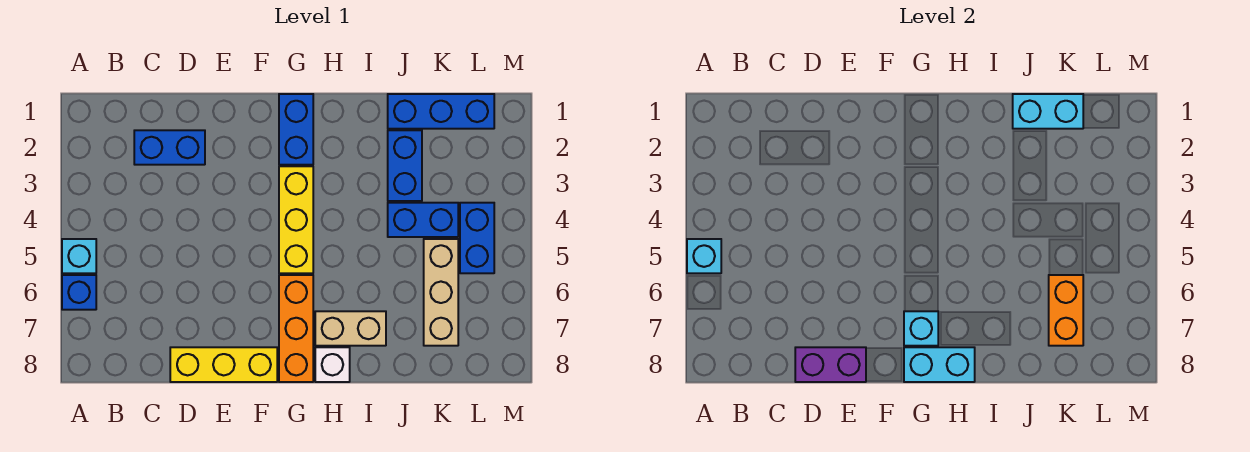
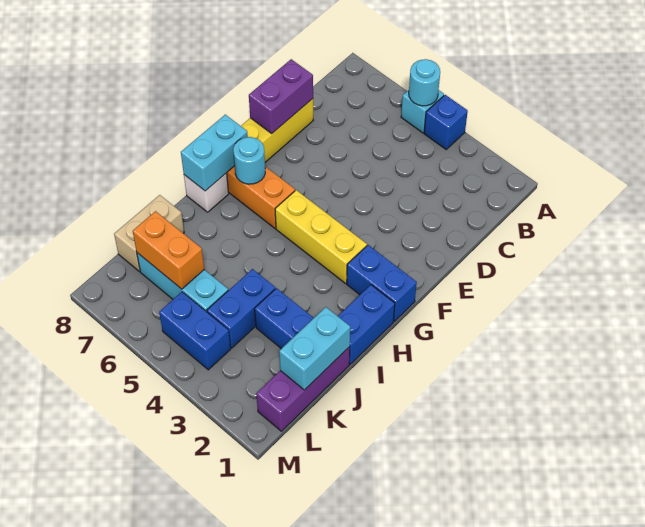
cyan brick A5 level 2 -> cyan round brick A5 level 2
blue brick A6 level 1 -> blue brick A4 level 1
blue brick C2:D2 level 1 -> blue brick H1:I1 level 1
cyan brick G7 level 2 -> cyan round brick G7 level 2
tan brick H7:I7 level 1 -> tan brick J8:K8 level 1
blue brick J1:L1 level 1 -> purple brick J1:L1 level 1
tan brick K5:K7 level 1 -> cyan brick K5:K7 level 1

